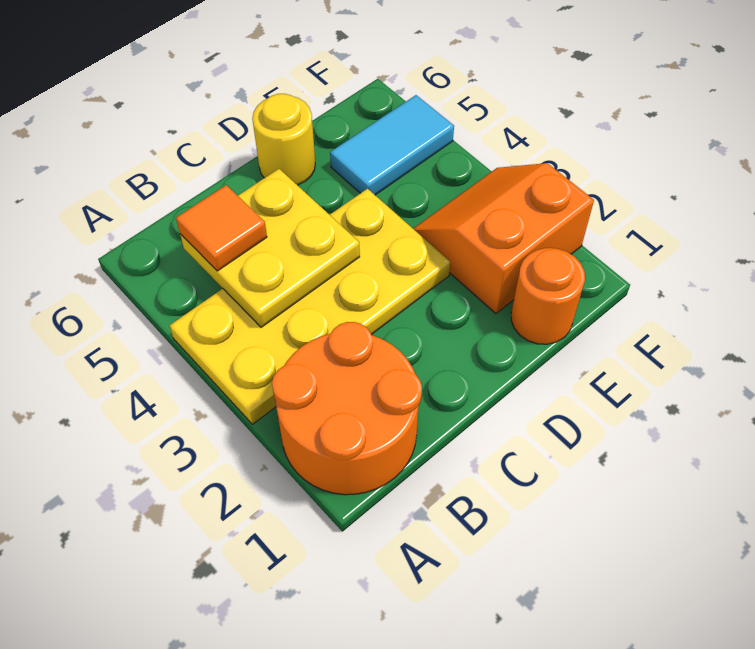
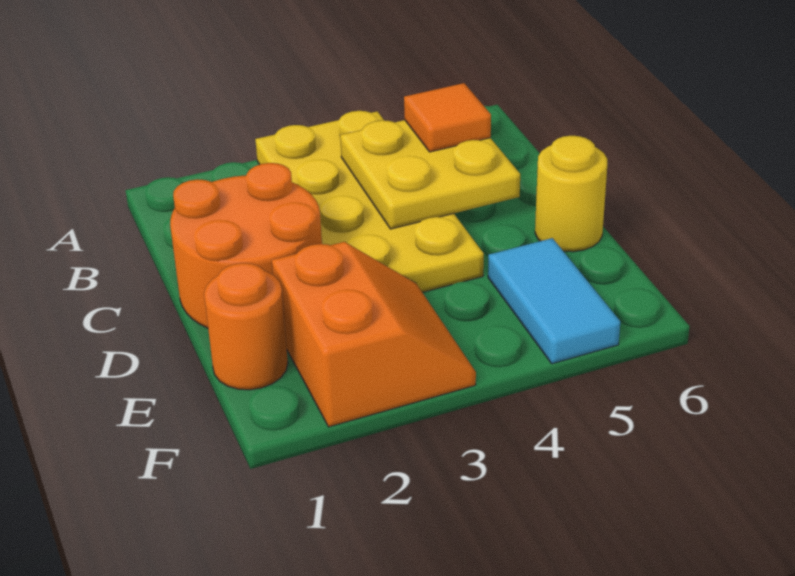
orange round brick A1:B2 level 1 -> orange round brick C1:D2 level 1

